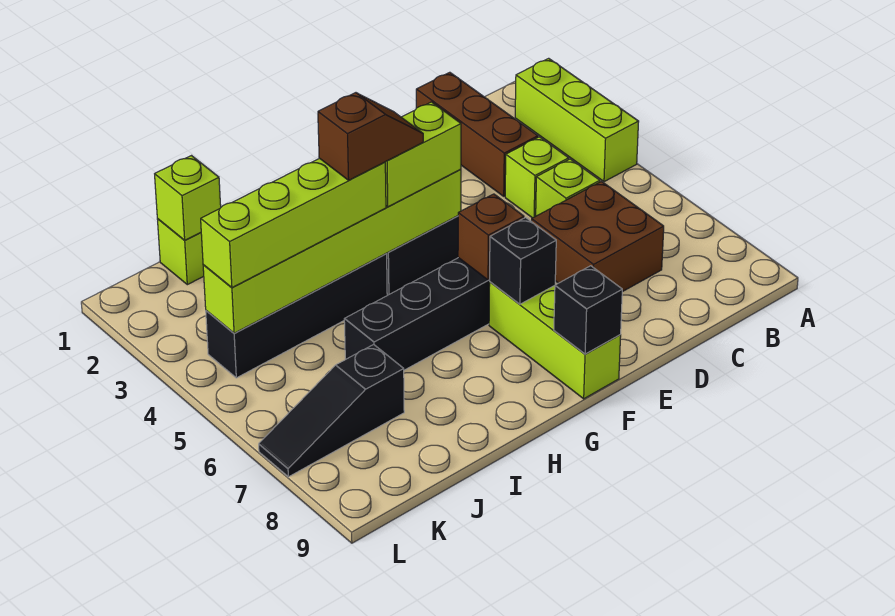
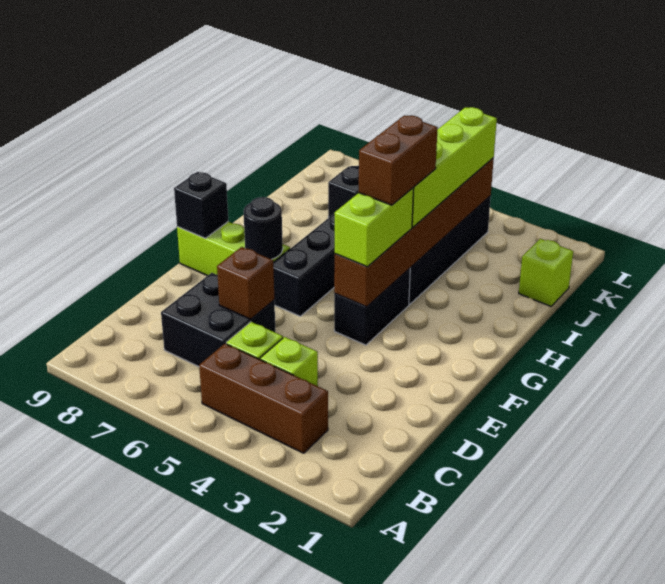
lime brick A2:A4 level 1 -> none
brown brick C1:C3 level 1 -> brown brick B3:B5 level 1
brown brick C6:D7 level 1 -> black brick C6:D7 level 1
lime brick F4:K4 level 2 -> brown brick F4:K4 level 2
brown brick F6 level 2 -> brown brick D6 level 2
black brick F7 level 2 -> black round brick F7 level 2
brown slope G4:H4 level 4 top H -> brown brick G4:H4 level 4
lime brick J1 level 2 -> none

